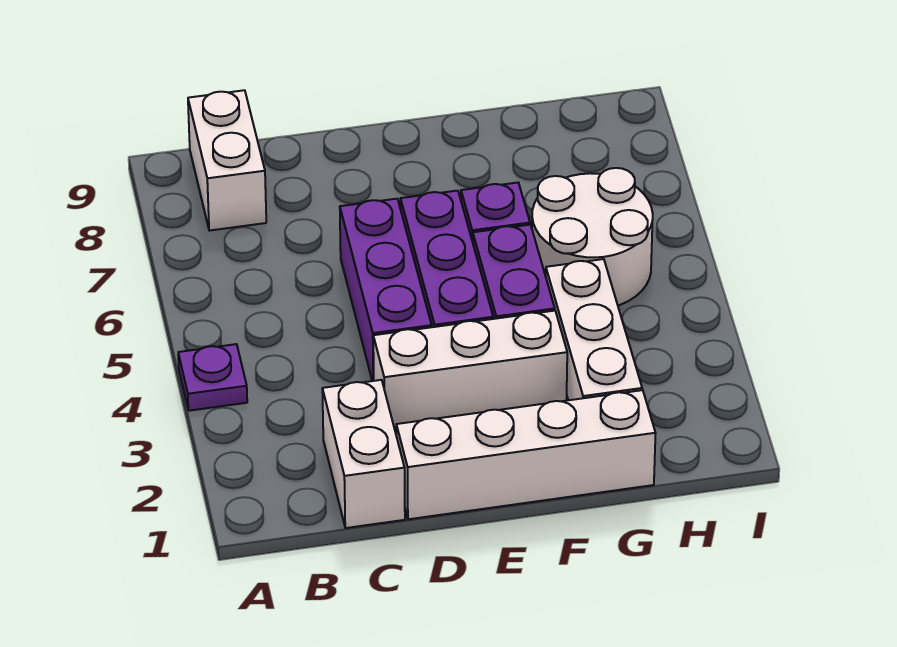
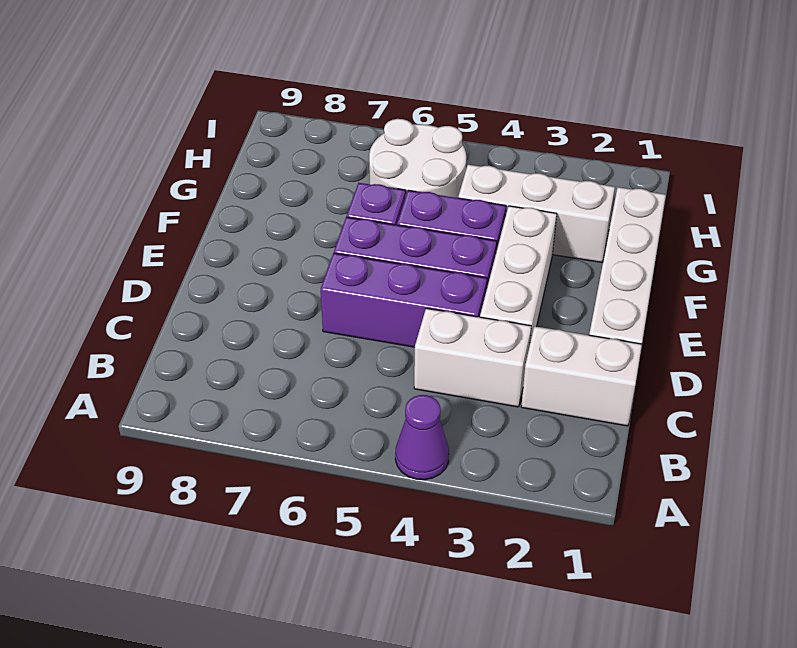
purple plate A4 level 1 -> purple cone A4 level 1
white brick B8:B9 level 1 -> white brick C3:C4 level 1

